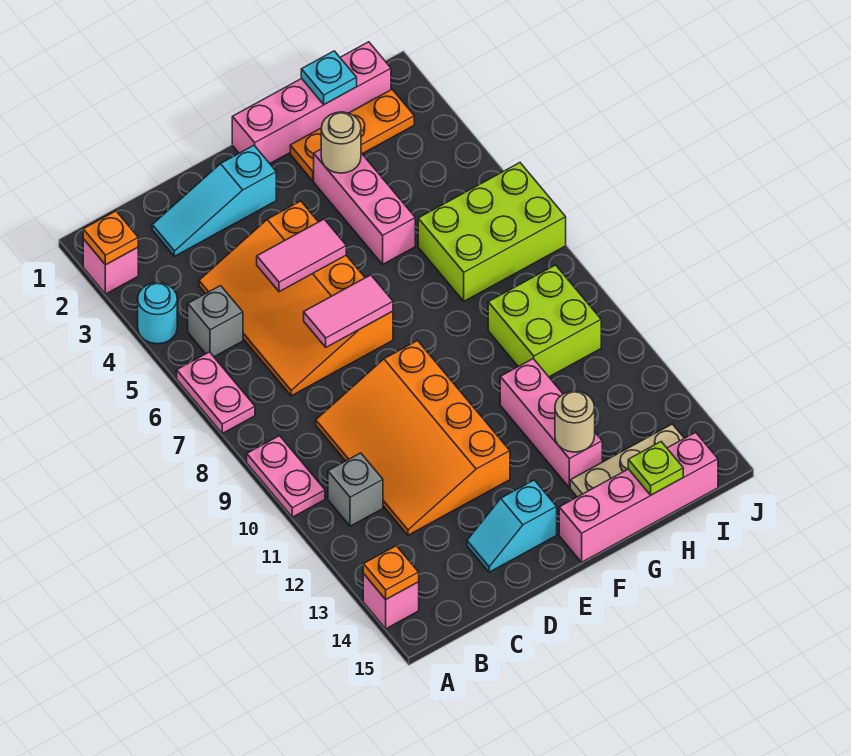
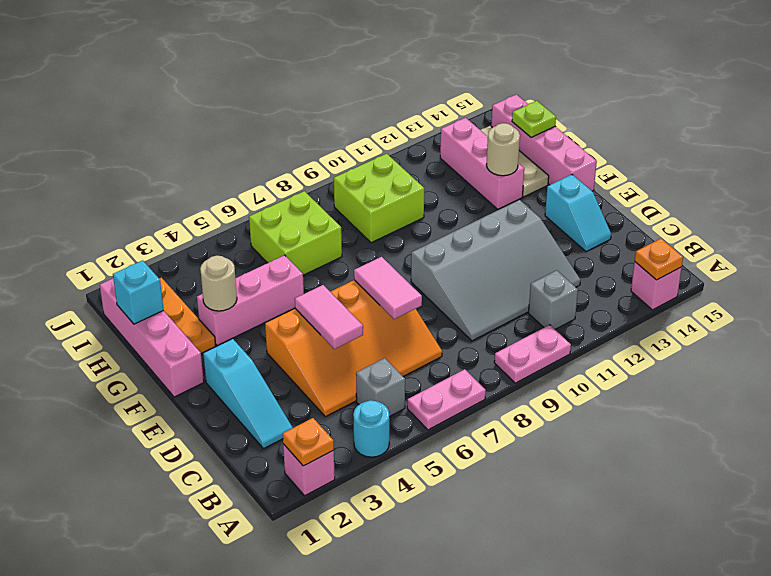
orange slope C9:E12 level 1 top E -> grey slope C9:E12 level 1 top E
pink brick G11:G13 level 1 -> pink brick G13:I13 level 1
cyan plate H1 level 2 -> cyan brick H1 level 2
lime brick H6:J7 level 1 -> lime brick H6:I7 level 1

